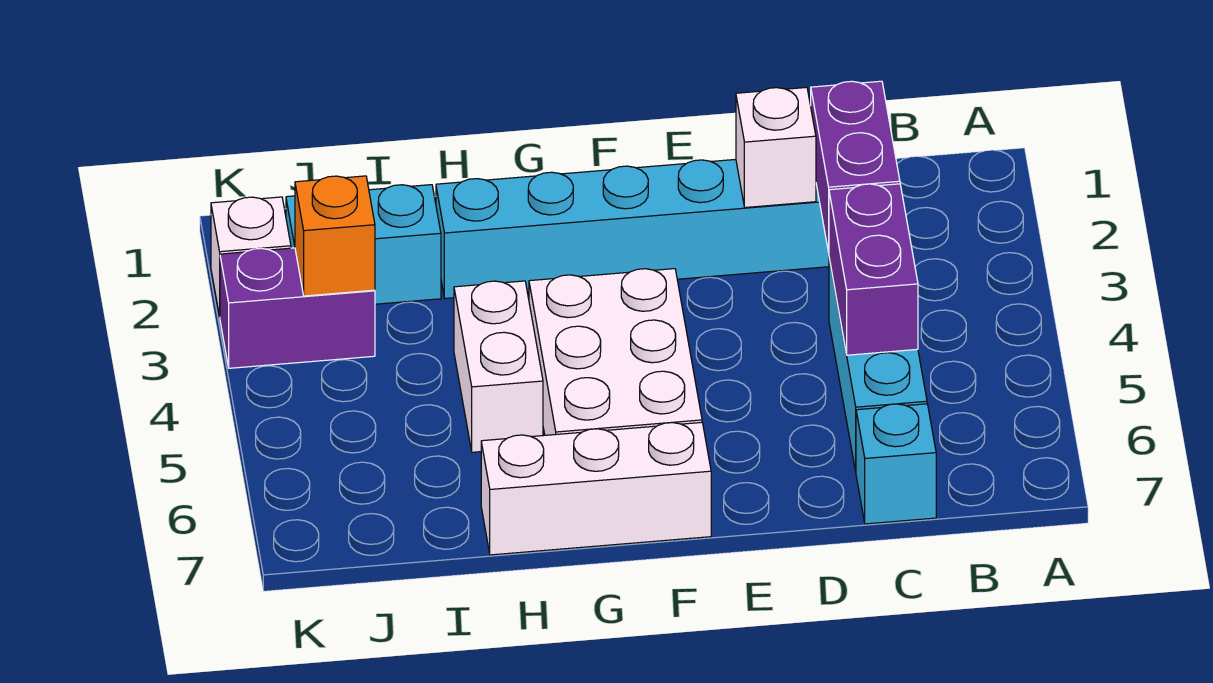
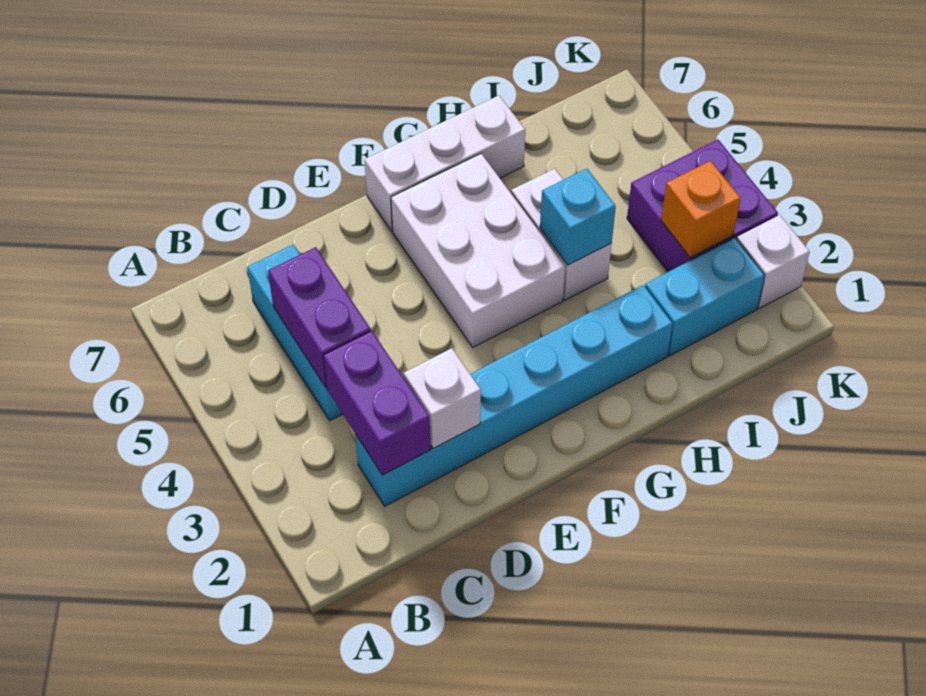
cyan brick C7 level 1 -> cyan brick H4 level 2
purple brick J3:K3 level 1 -> purple brick J3:K4 level 1

